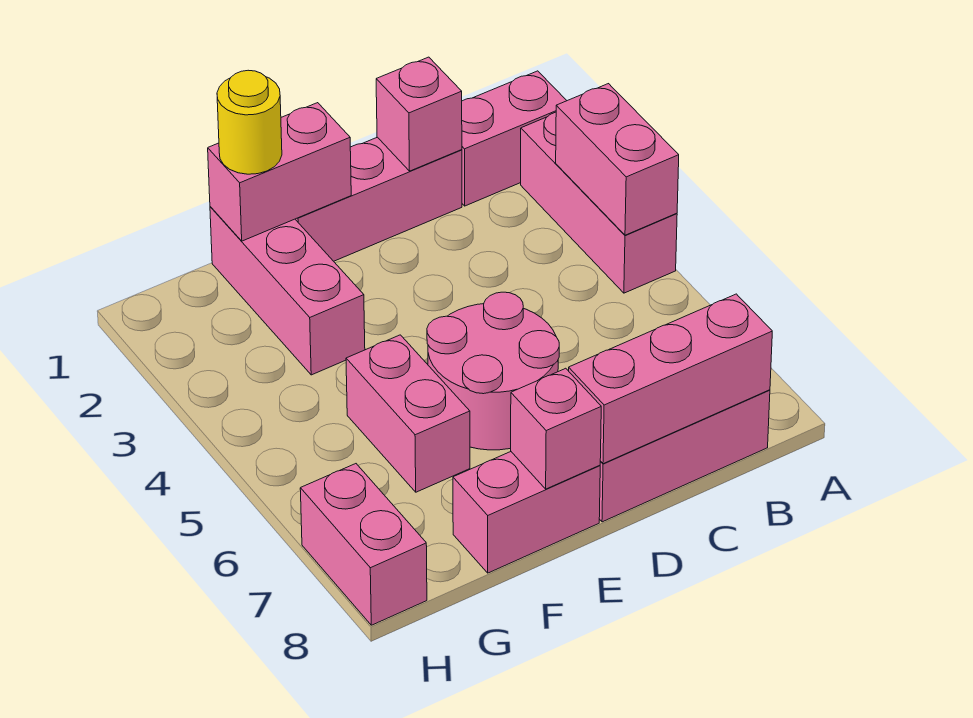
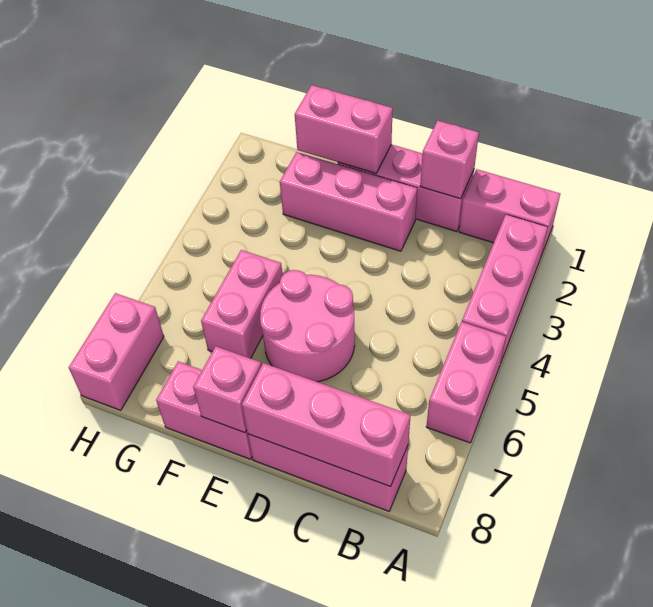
pink brick A3:A4 level 2 -> pink brick A5:A6 level 1
pink brick F1:F3 level 1 -> pink brick D2:F2 level 1
yellow round brick F1 level 3 -> none

